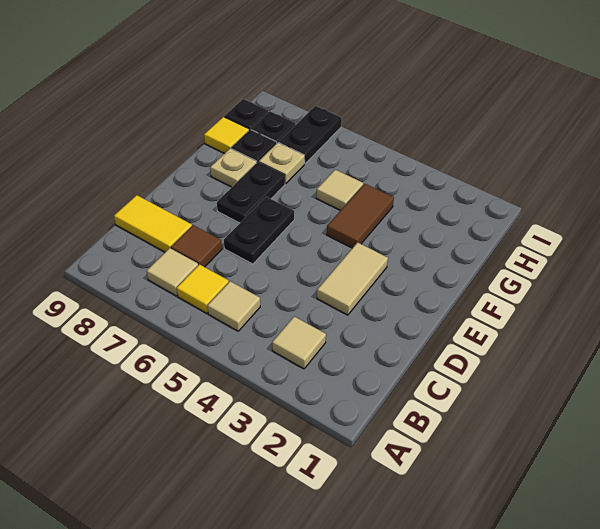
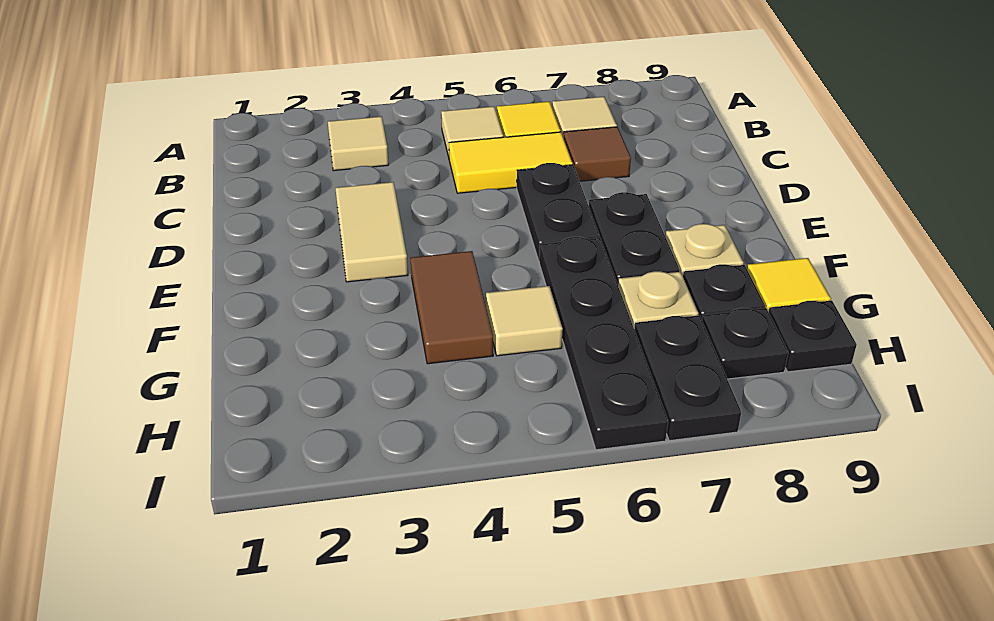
yellow tile C8:C9 level 1 -> yellow tile C5:C6 level 1
none -> black plate F6:I6 level 1

